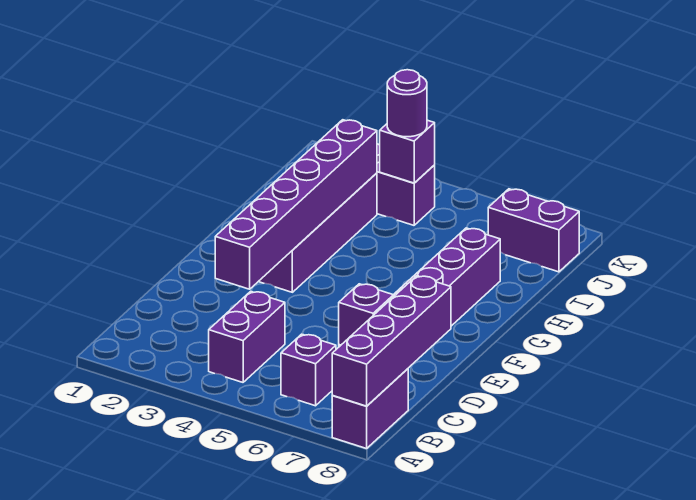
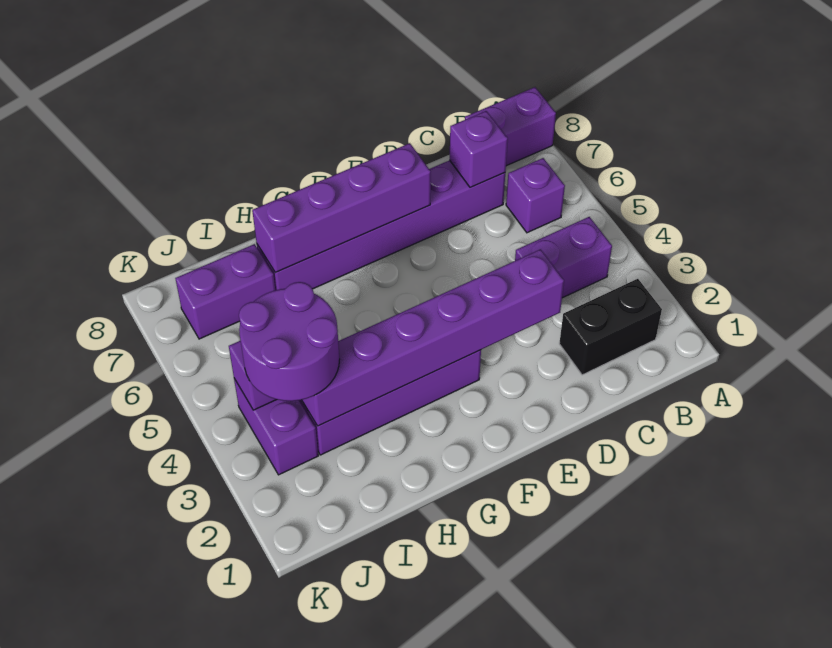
purple brick A8:D8 level 2 -> purple brick E7:H7 level 2
none -> black brick B2:C2 level 1
purple round brick J4 level 3 -> purple round brick I3:J4 level 3
purple brick J7:J8 level 1 -> purple brick I7:J7 level 1

